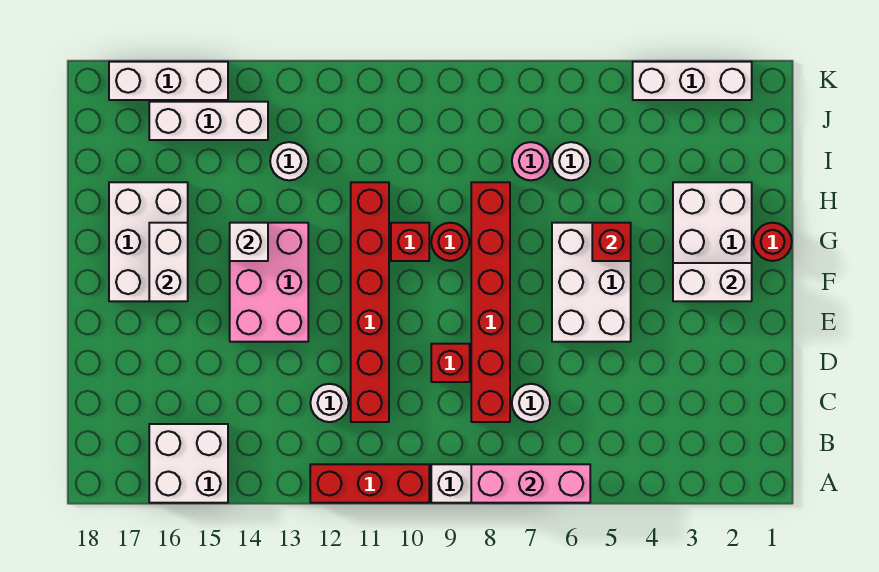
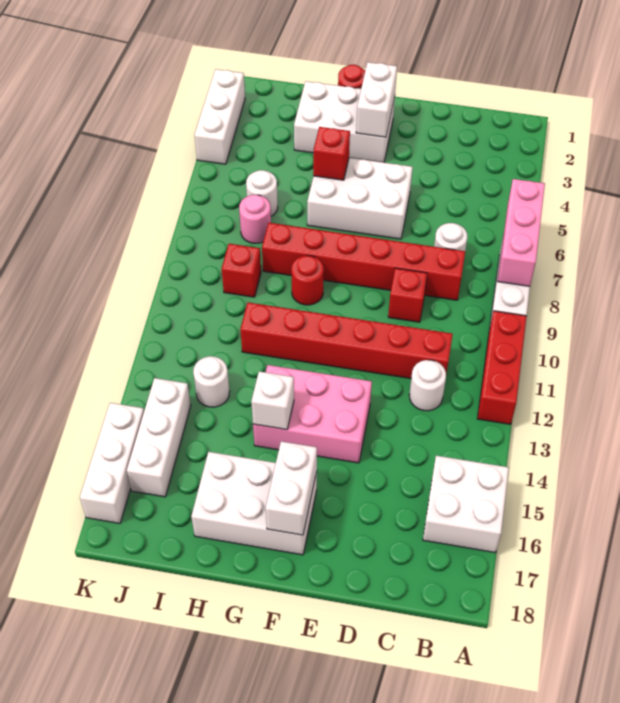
white brick F16:G16 level 2 -> white brick F16:F17 level 2
red brick G10 level 1 -> red brick I9 level 1

